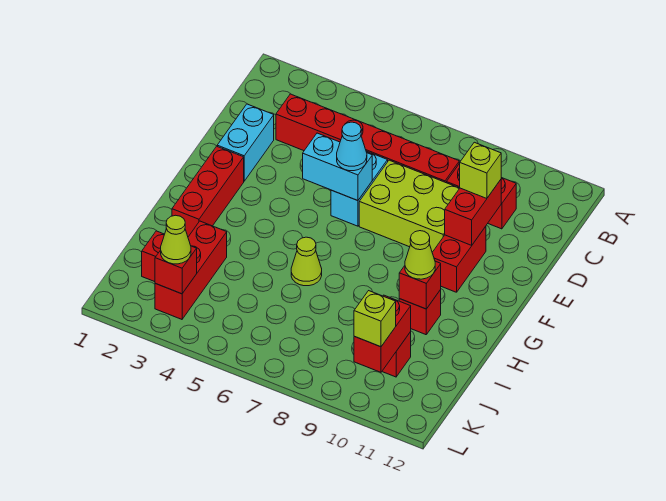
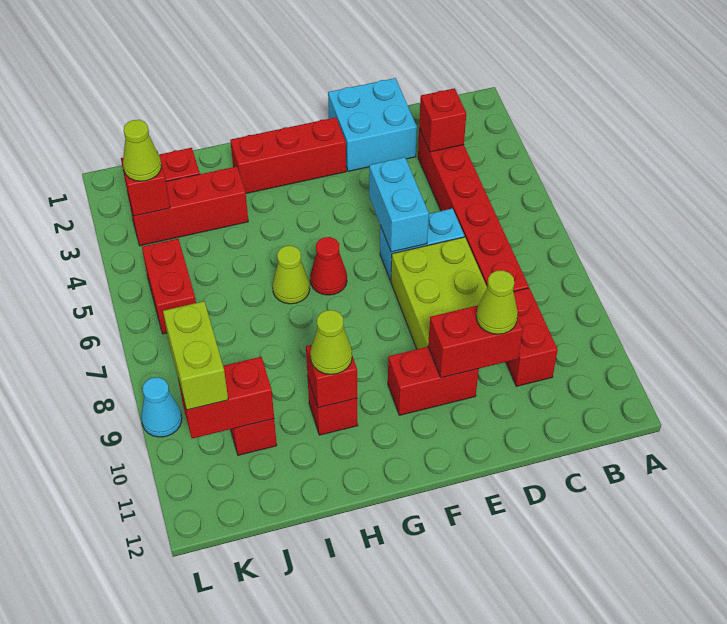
none -> red brick C3 level 2
cyan brick D2:E2 level 1 -> cyan brick D1:E2 level 1
lime brick D10 level 3 -> lime cone D10 level 3
cyan cone E6 level 3 -> cyan cone L9 level 1
none -> red cone G6 level 1
none -> red brick K5:K6 level 1
lime brick K10 level 3 -> lime brick K9:K10 level 3

